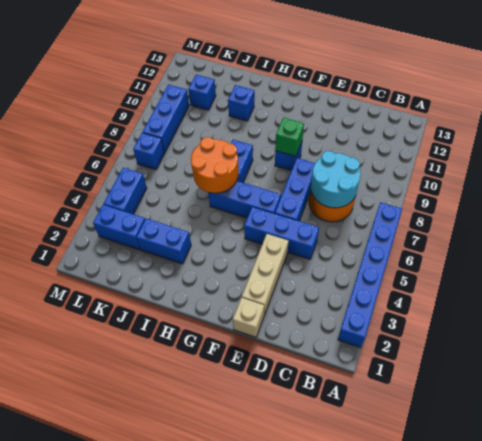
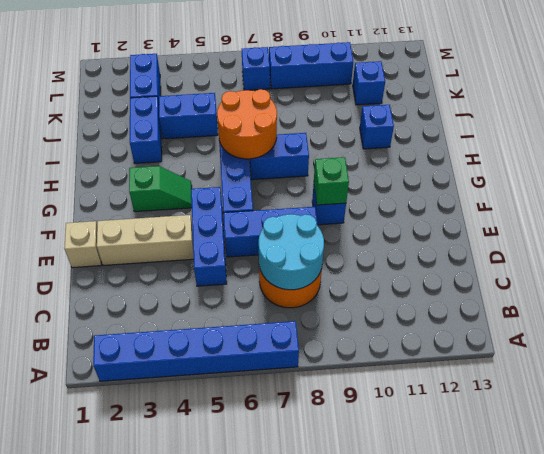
none -> green slope G3:G4 level 1 top 3
blue brick L4:L5 level 1 -> blue brick J4:J5 level 1

